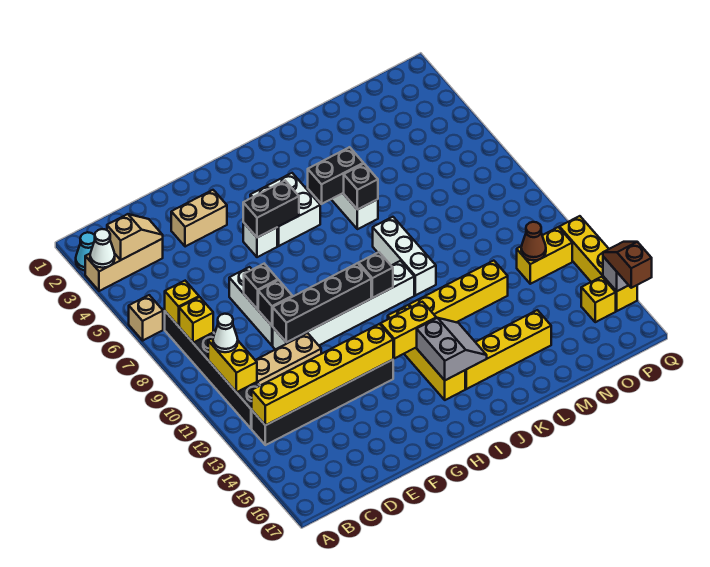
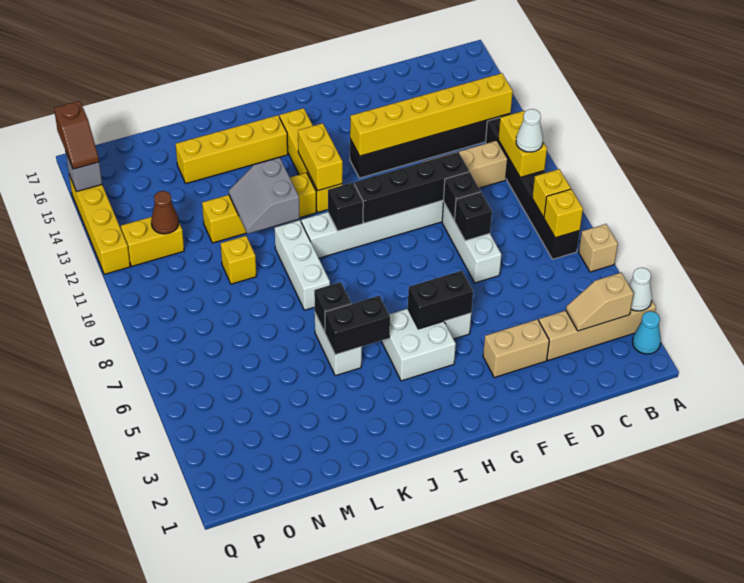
tan brick A3:C3 level 1 -> tan brick A3:D3 level 1
yellow brick H13:I13 level 2 -> yellow brick I12:I13 level 2
grey slope I14:J15 level 2 top I -> grey slope K11:L12 level 2 top K
yellow brick P15 level 1 -> yellow brick M10 level 1

